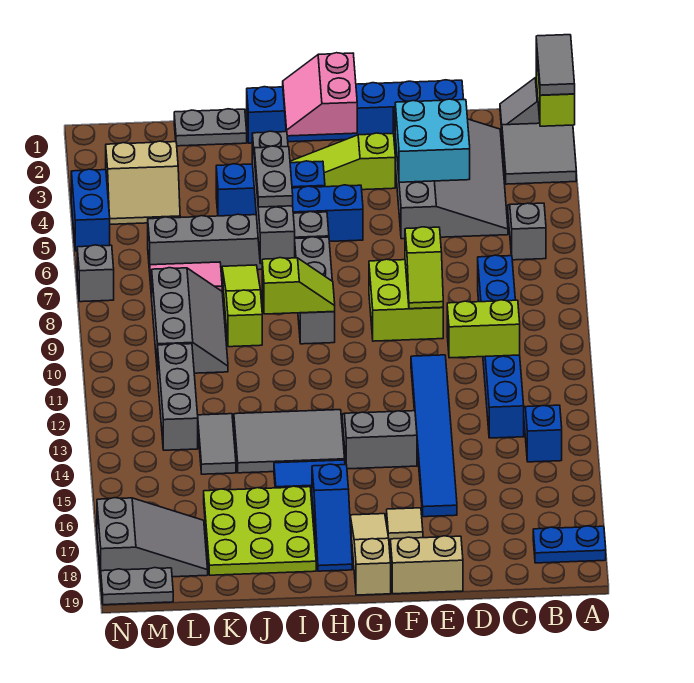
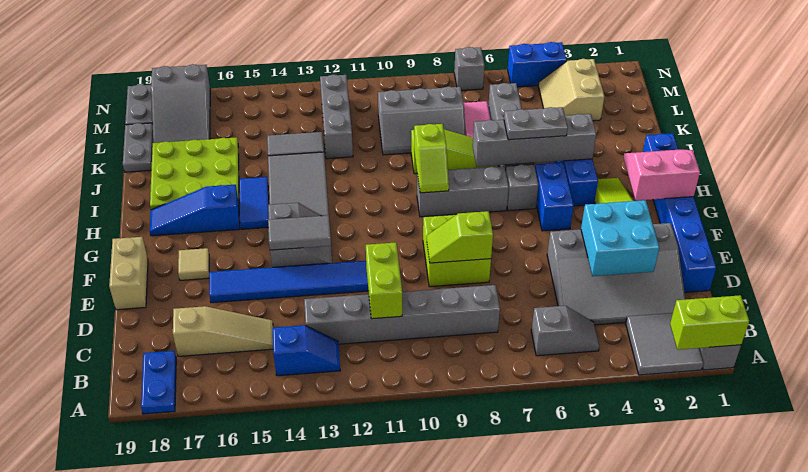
grey tile A1:A2 level 3 -> grey tile F13:F14 level 2
blue brick C8:C13 level 1 -> grey brick C8:C13 level 1
tan slope G17:G19 level 1 top 19 -> tan slope C15:C17 level 1 top 17
grey plate J1:K1 level 1 -> grey plate K19:L19 level 1
grey brick L11:L13 level 1 -> grey brick K12:M12 level 1

